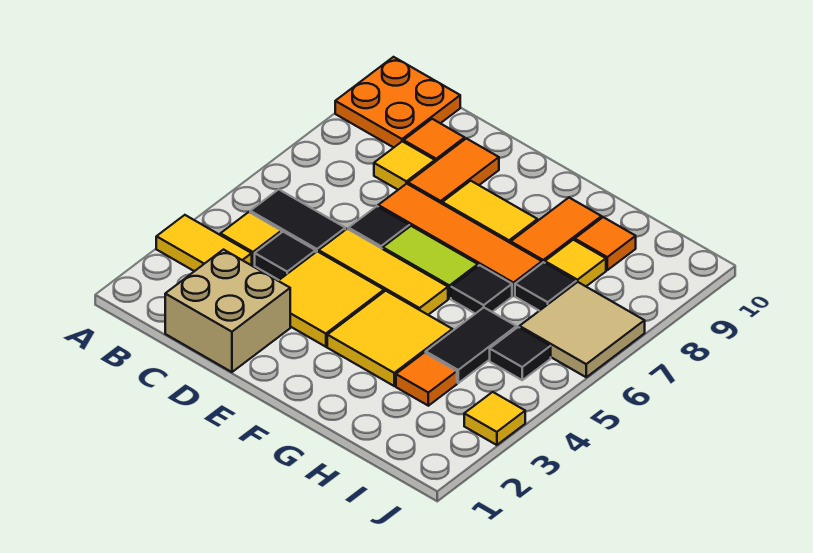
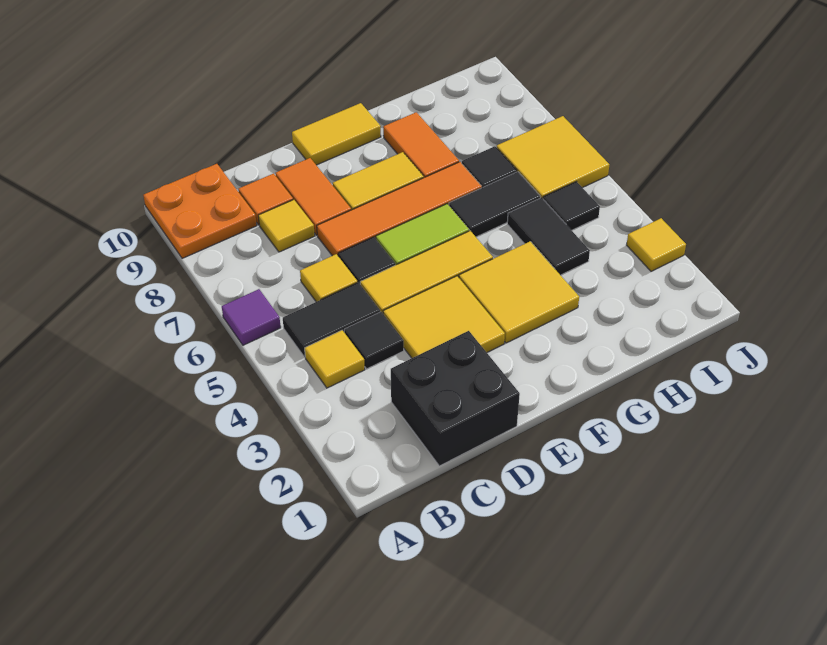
yellow tile A3:B3 level 1 -> yellow tile E10:F10 level 1
none -> purple tile A6 level 1
tan brick C1:D2 level 1 -> black brick C1:D2 level 1
black tile G6 level 1 -> black tile G6:H6 level 1
orange tile H3 level 1 -> none
yellow tile H8 level 1 -> yellow tile C6 level 1
orange tile H9 level 1 -> none
tan tile I6:J7 level 1 -> yellow tile I6:J7 level 1

